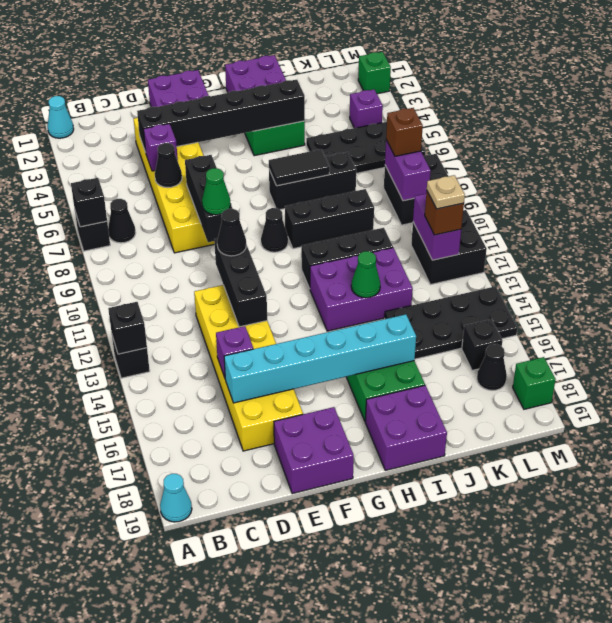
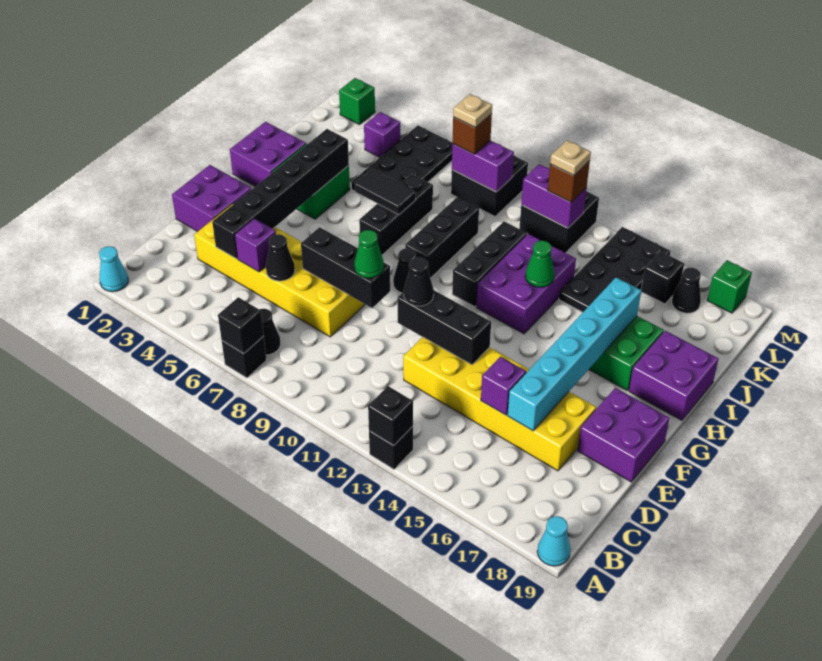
black tile H7:I7 level 2 -> black tile I6:I7 level 2
none -> tan plate L8 level 4

